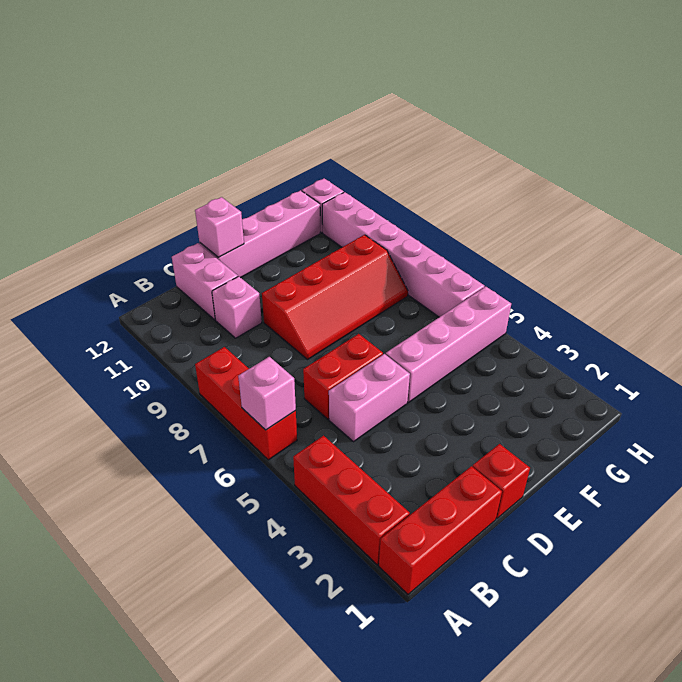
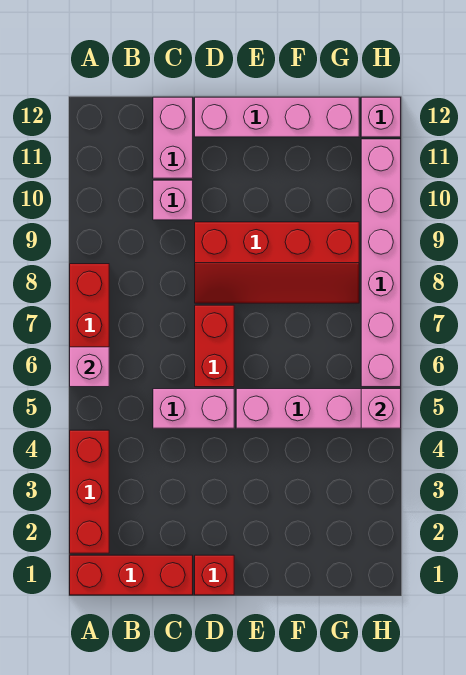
red brick C6:D6 level 1 -> red brick D6:D7 level 1
pink brick D12 level 2 -> pink brick H5 level 2

